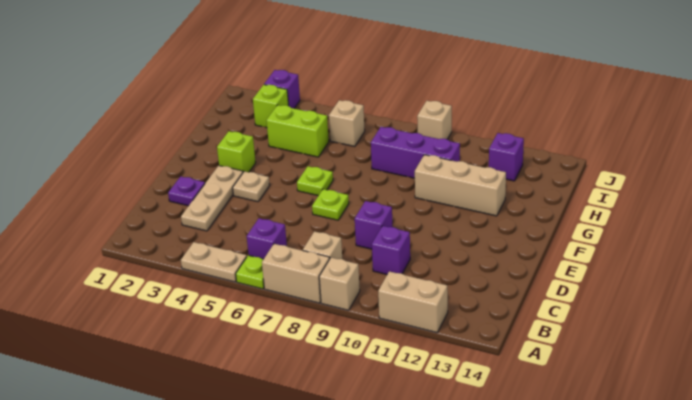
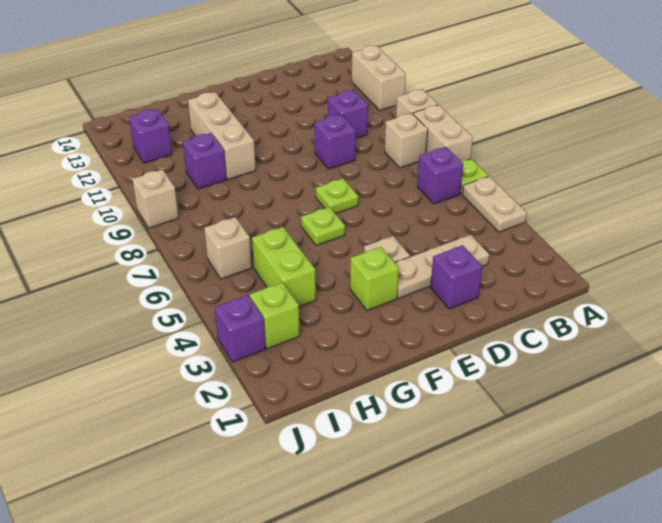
purple plate D2 level 1 -> purple brick D2 level 1
purple brick H8:H10 level 1 -> purple brick H10 level 1

